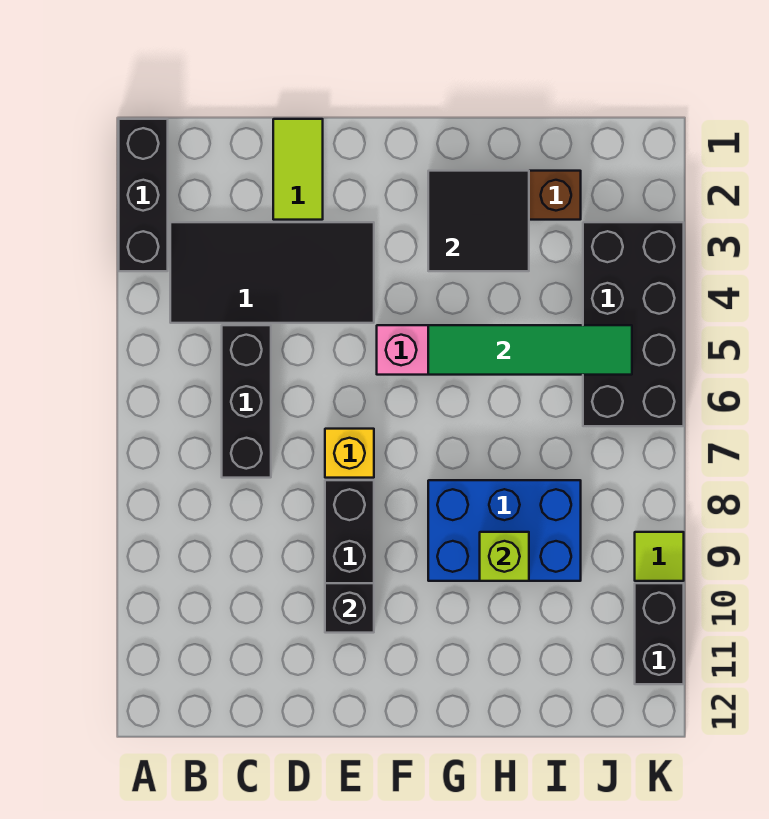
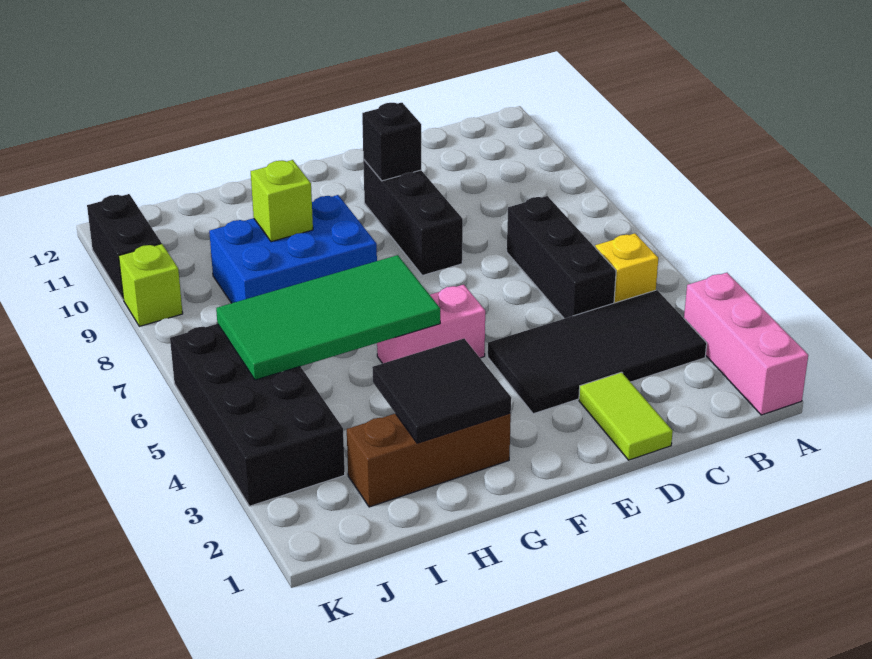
black brick A1:A3 level 1 -> pink brick A1:A3 level 1
yellow brick E7 level 1 -> yellow brick B5 level 1
green tile G5:J5 level 2 -> green tile G5:J6 level 2
lime tile K9 level 1 -> lime brick K9 level 1

